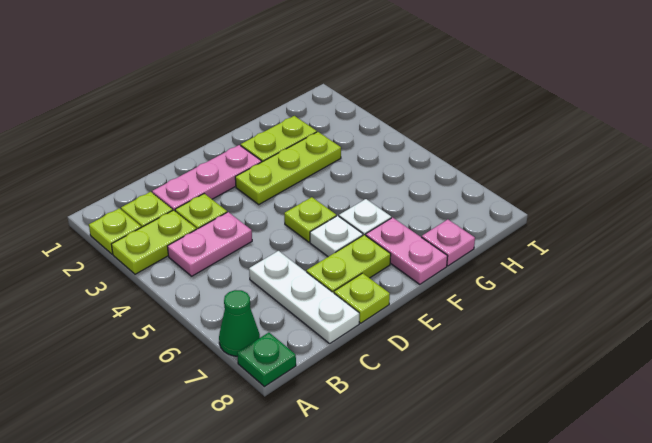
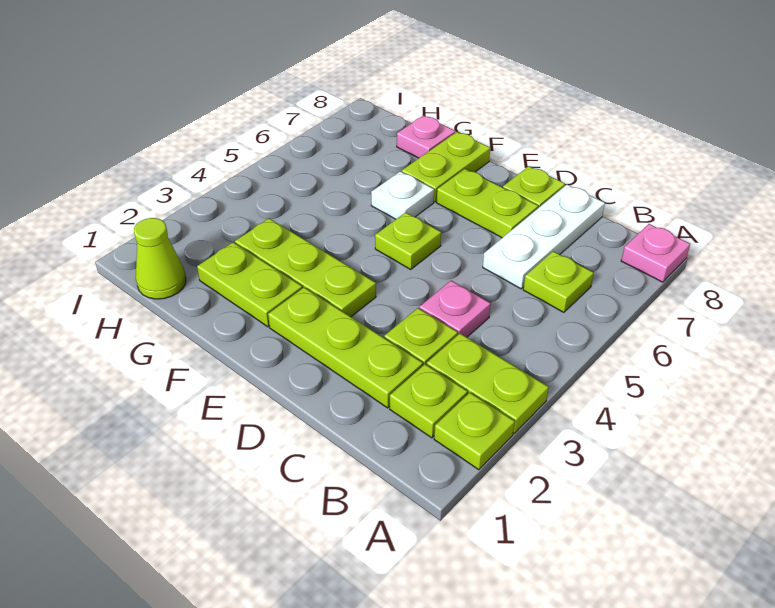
green cone A7 level 1 -> none
green plate A8 level 1 -> pink plate A8 level 1
pink plate B4:C4 level 1 -> pink plate C4 level 1
none -> lime plate B6 level 1
pink plate C2:E2 level 1 -> lime plate C2:E2 level 1
white plate E6 level 1 -> none
pink plate F7:F8 level 1 -> lime plate F7:F8 level 1
none -> lime cone H1 level 1

